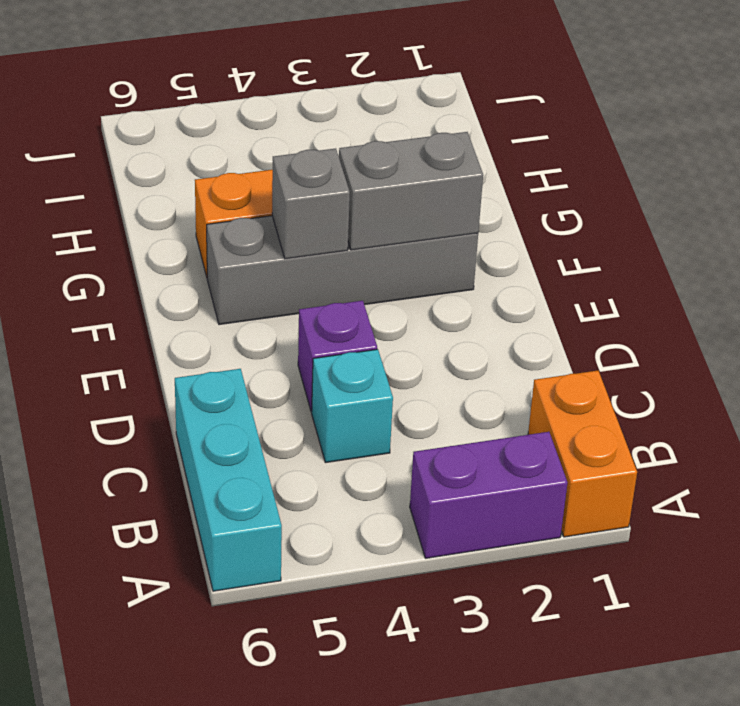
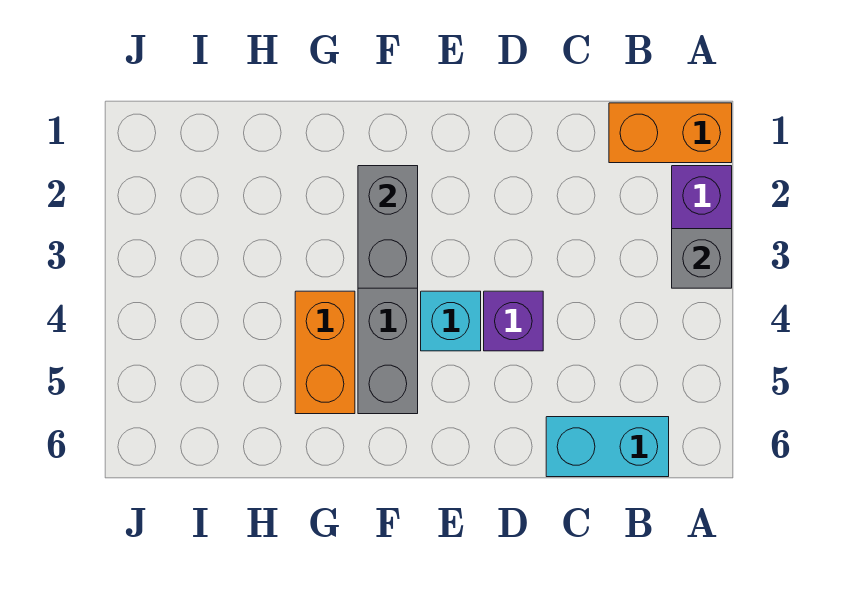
cyan brick A6:C6 level 1 -> cyan brick B6:C6 level 1
cyan brick C4 level 1 -> cyan brick E4 level 1
grey brick F4 level 2 -> grey brick A3 level 2

